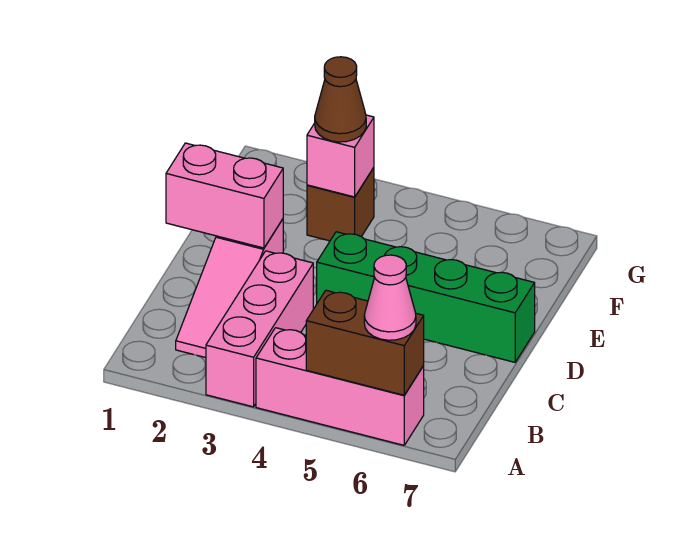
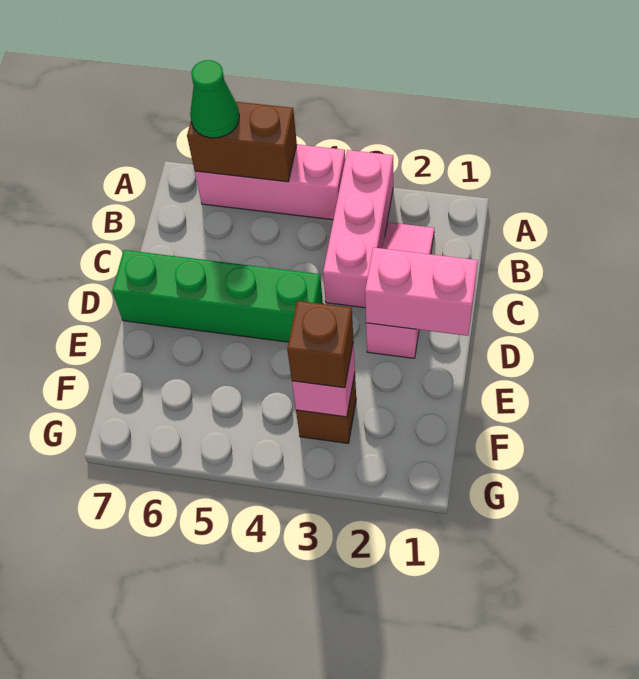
pink cone A6 level 3 -> green cone A6 level 3
brown cone F3 level 3 -> brown brick F3 level 3

